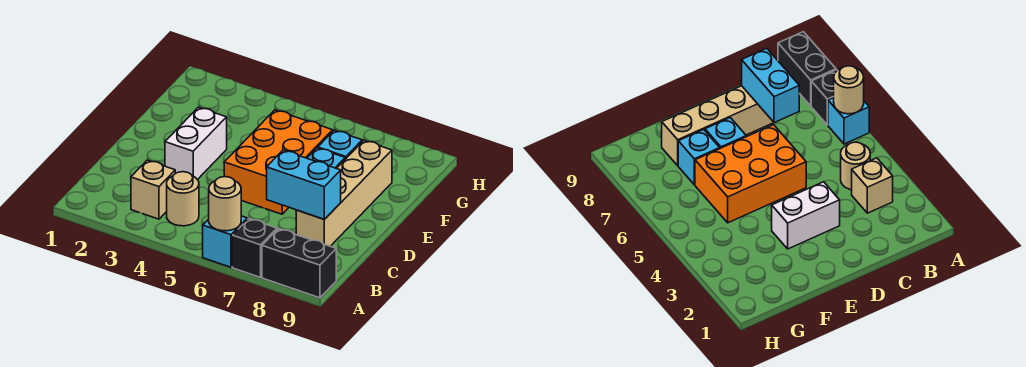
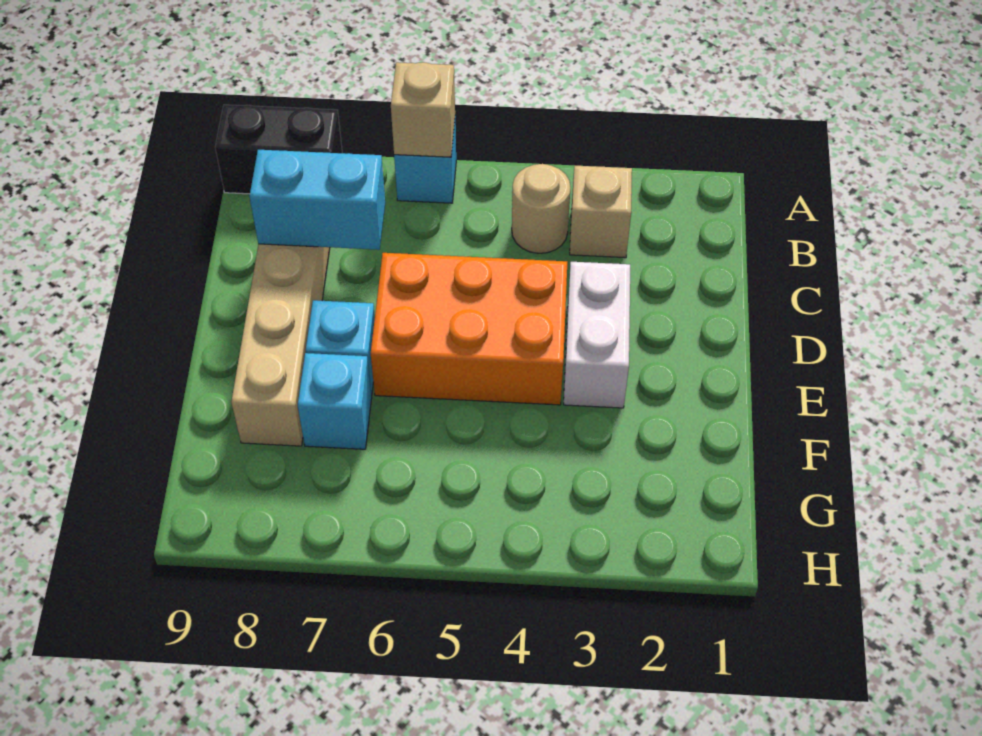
tan round brick A6 level 2 -> tan brick A6 level 2
black brick A7 level 1 -> none
orange brick D5:F6 level 1 -> orange brick D4:E6 level 1

